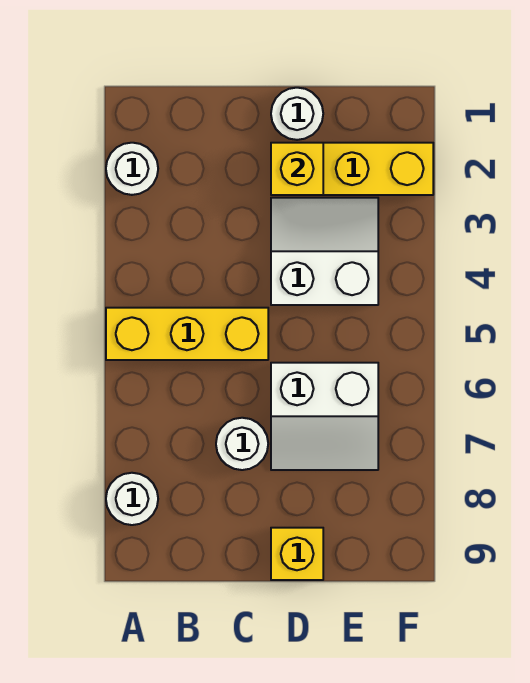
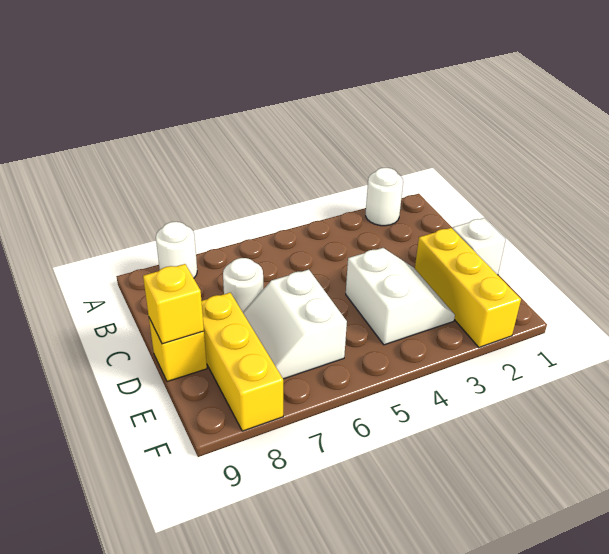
yellow brick A5:C5 level 1 -> yellow brick D8:F8 level 1
white round brick D1 level 1 -> white brick D1 level 1
yellow brick D2 level 2 -> yellow brick D9 level 2

